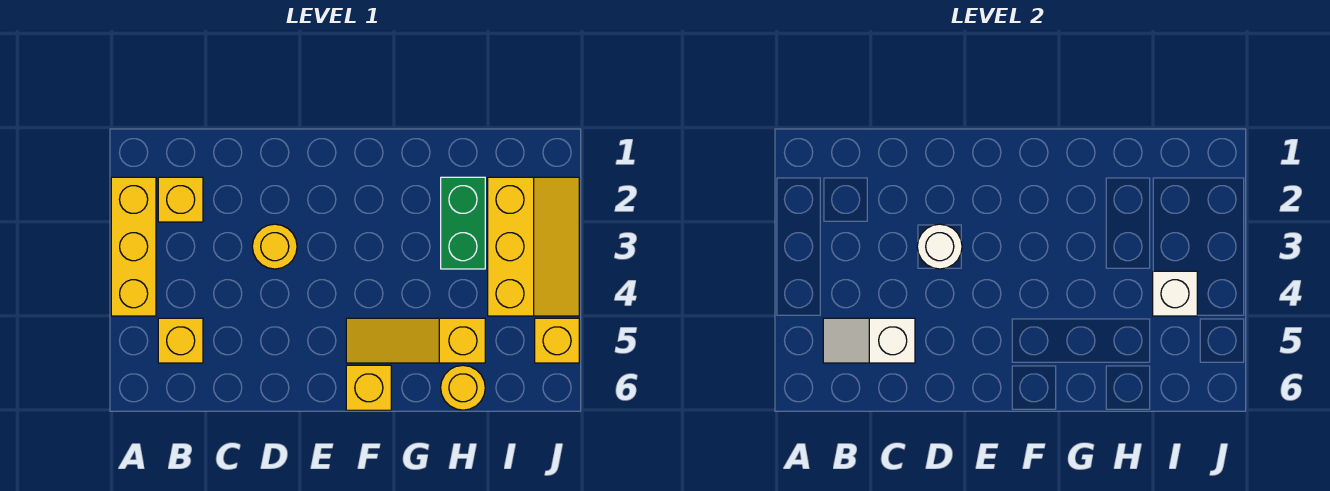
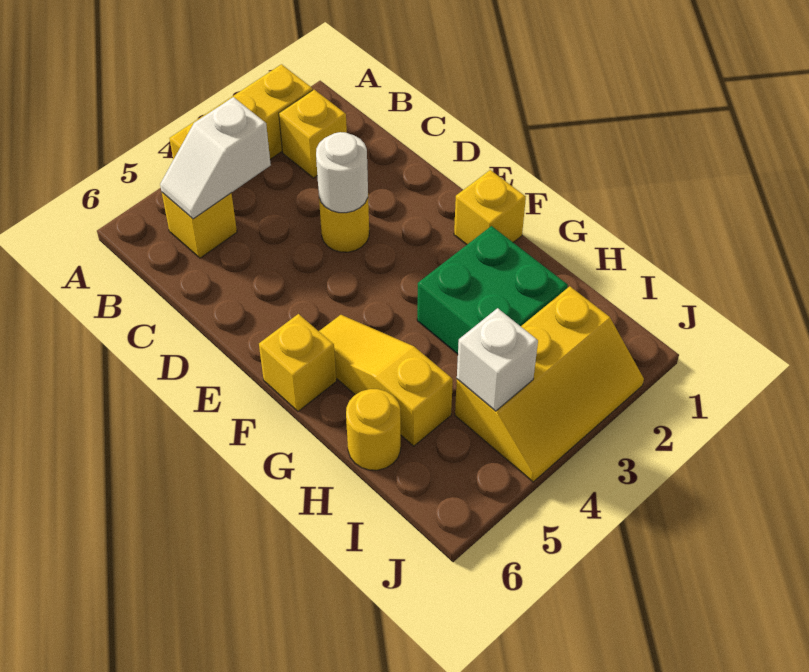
white slope B5:C5 level 2 top C -> white slope B4:B5 level 2 top 4
green brick H2:H3 level 1 -> green brick G2:H3 level 1
yellow brick J5 level 1 -> yellow brick F1 level 1

